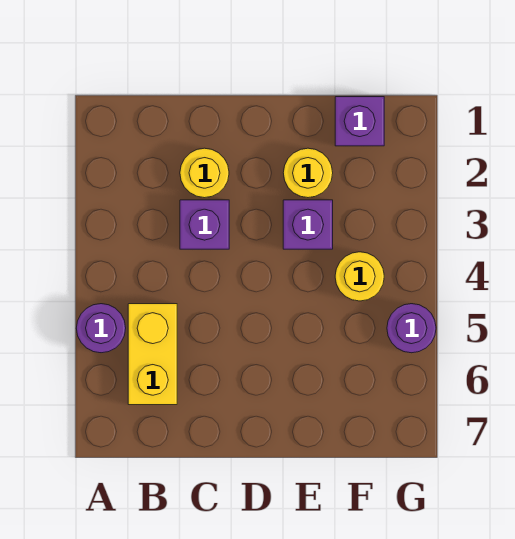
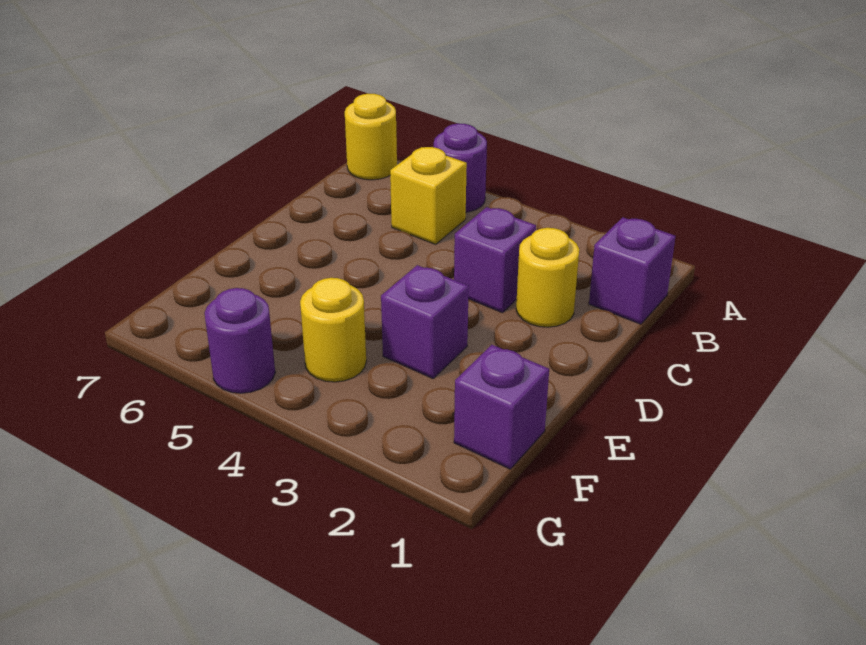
none -> purple brick B1 level 1
yellow brick B5:B6 level 1 -> yellow brick B5 level 1
yellow round brick E2 level 1 -> yellow round brick A7 level 1

